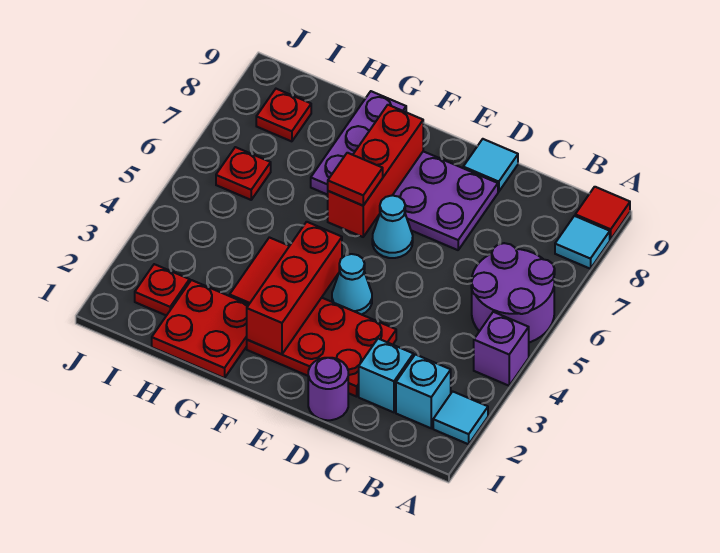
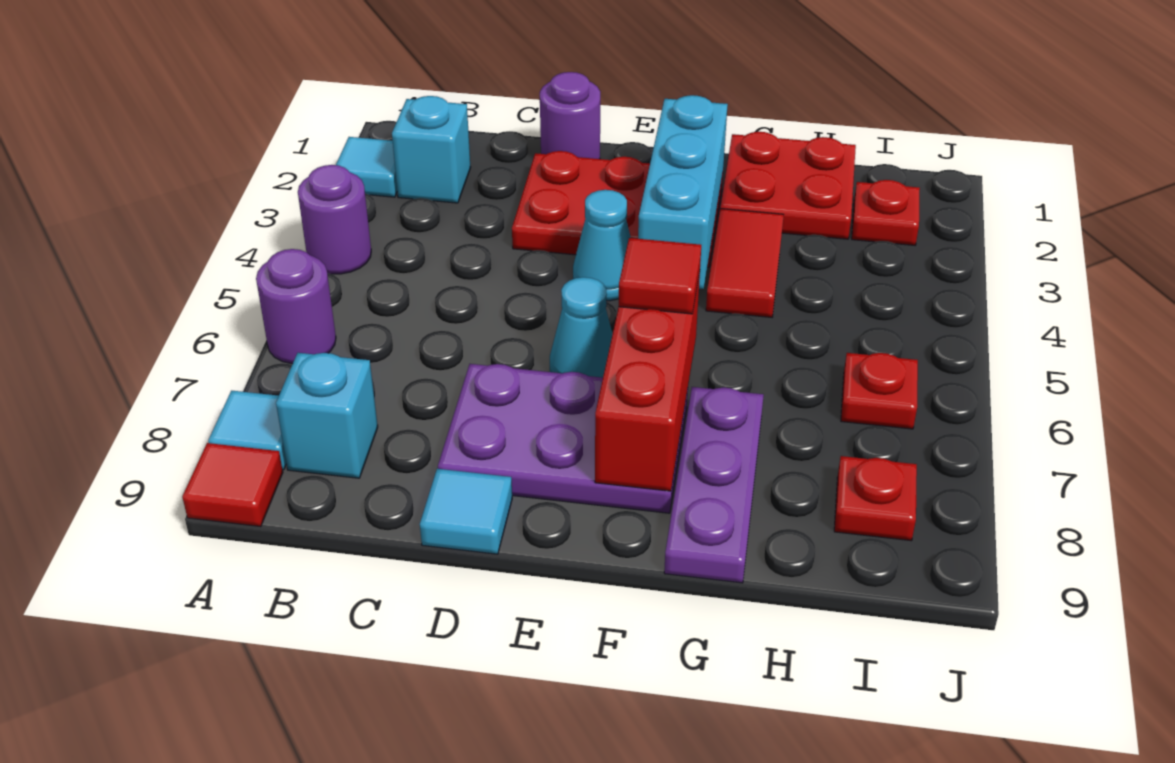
purple brick A4 level 1 -> purple round brick A4 level 1
purple round brick A5:B6 level 1 -> purple round brick A6 level 1
cyan brick C2 level 1 -> cyan brick B8 level 1
red brick F2:F4 level 2 -> cyan brick F2:F4 level 2

